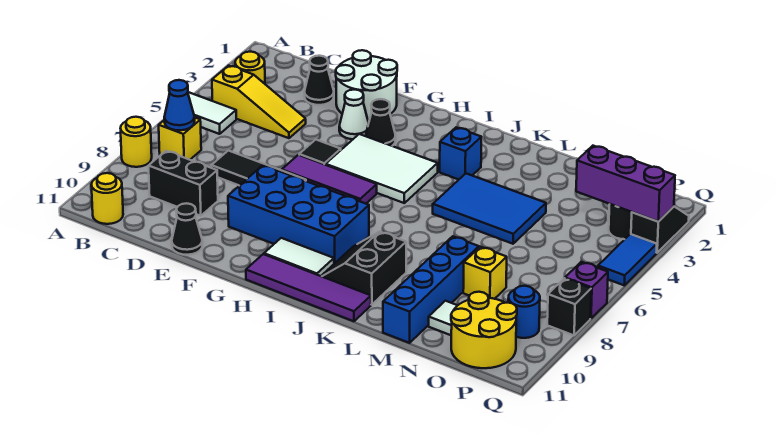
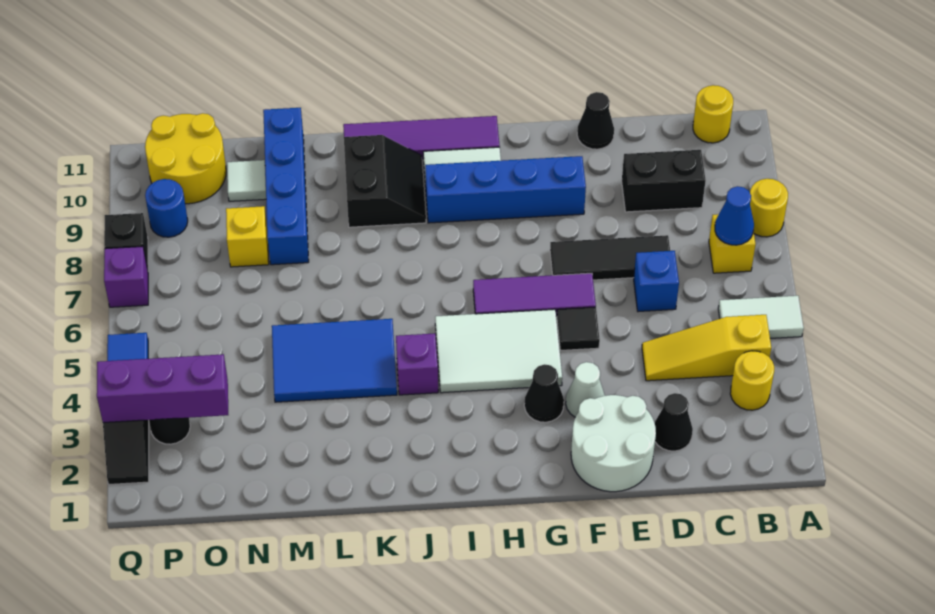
blue brick F8:I9 level 1 -> blue brick F9:I9 level 1
blue brick J3 level 1 -> blue brick D6 level 1
none -> purple brick J4 level 1

